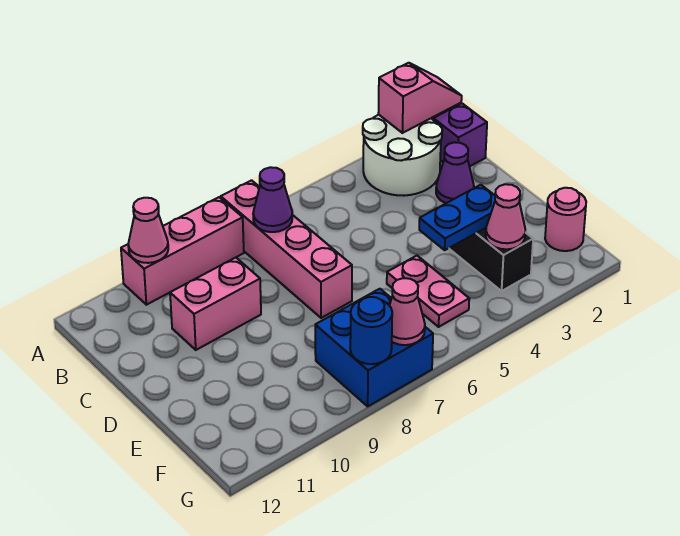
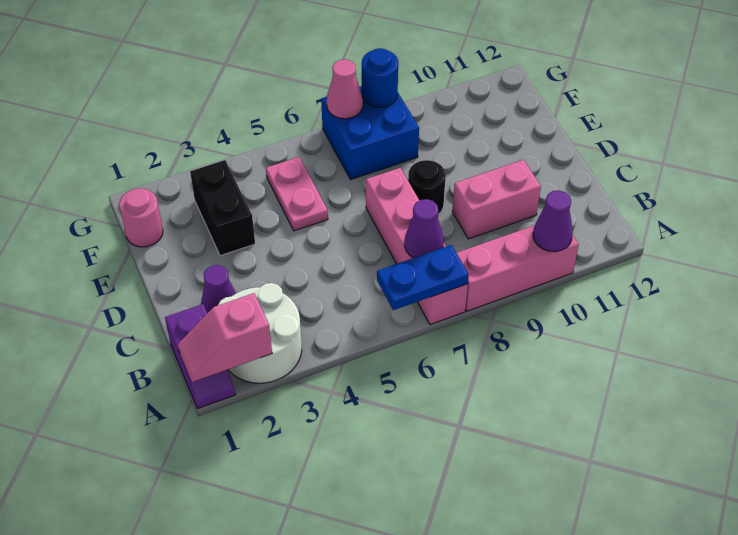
pink cone A10 level 2 -> purple cone A10 level 2
none -> black round brick D8 level 1
blue plate E3:E4 level 2 -> blue plate A6:A7 level 2
pink cone F3 level 2 -> none

